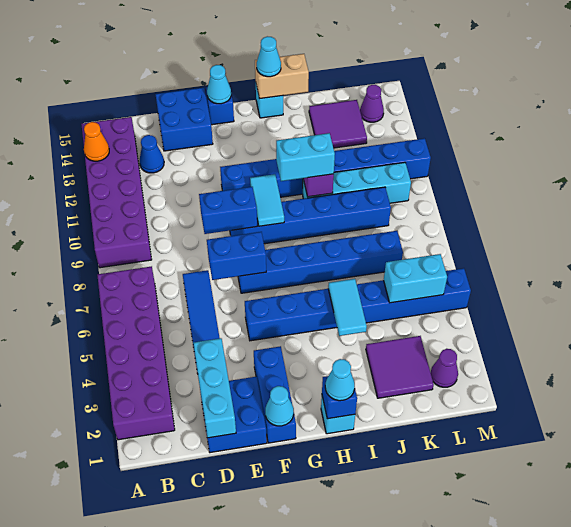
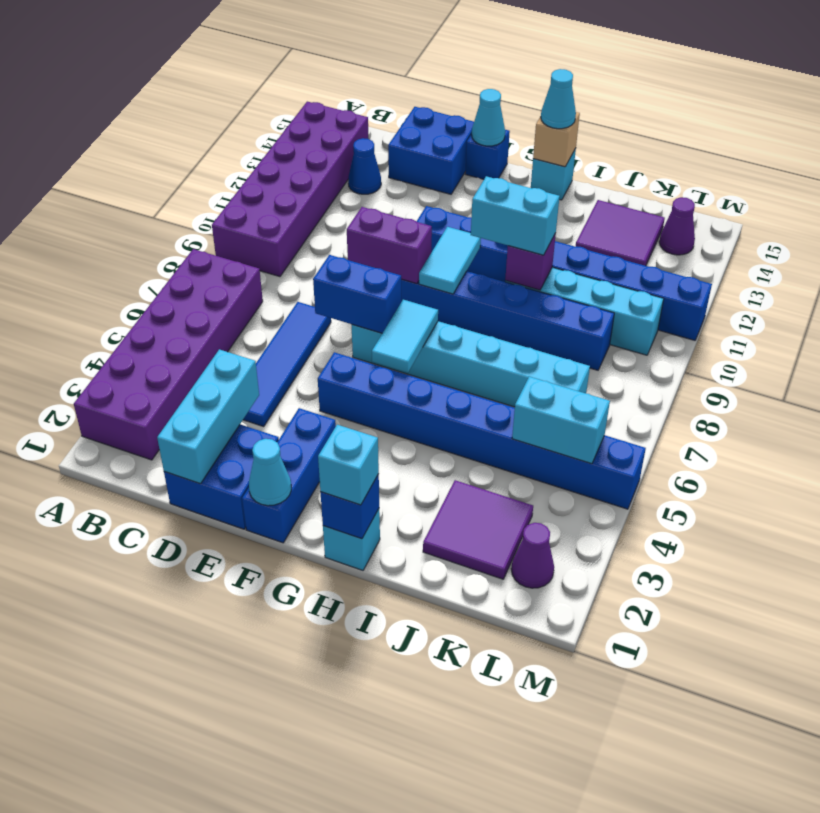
orange cone A13 level 2 -> none
blue brick E9:F9 level 2 -> purple brick E9:F9 level 2
blue brick F7:K7 level 1 -> cyan brick F7:K7 level 1
cyan cone H1 level 3 -> cyan brick H1 level 3
tan brick H15:I15 level 2 -> tan brick H15 level 2
cyan tile I4:I5 level 2 -> cyan tile G6:G7 level 2

